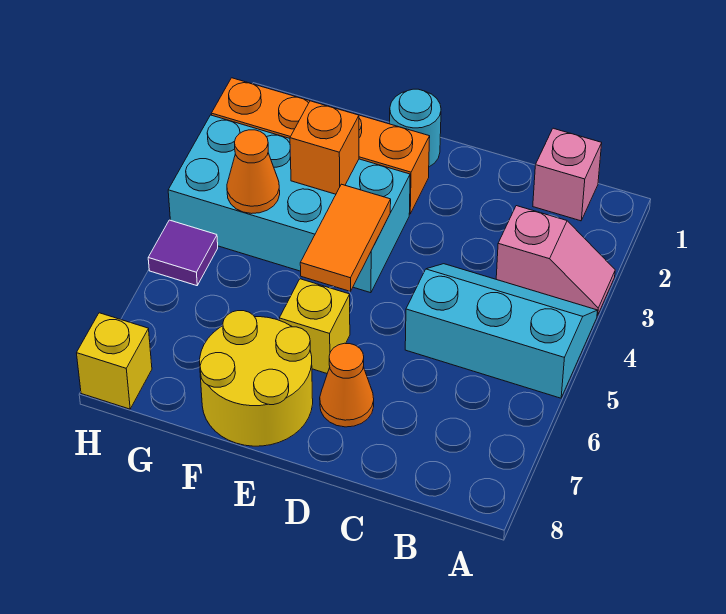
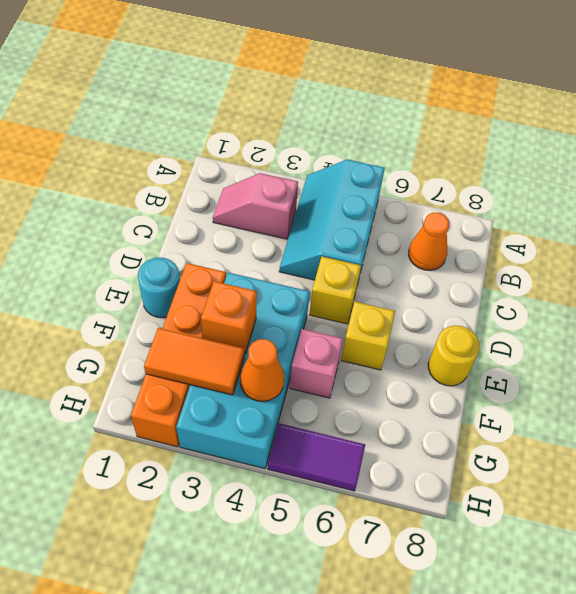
pink slope A3:B3 level 1 top B -> pink slope B2:B3 level 1 top 3
pink brick B1 level 1 -> pink brick F5 level 1
orange cone D7 level 1 -> orange cone B7 level 1
orange tile E4:E5 level 2 -> orange tile G2:G3 level 2
yellow round brick E7:F8 level 1 -> yellow round brick E8 level 1
purple tile H5 level 1 -> purple tile H5:H6 level 1
yellow brick H8 level 1 -> yellow brick D5 level 1

